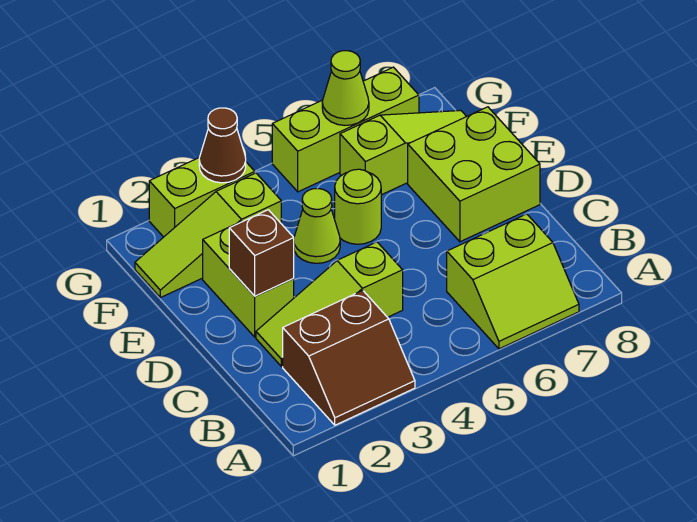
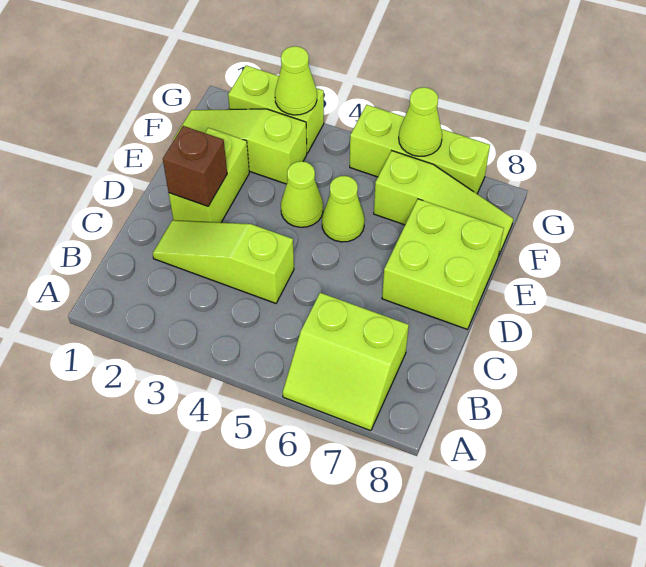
brown slope A2:B3 level 1 top B -> none
lime round brick E5 level 1 -> lime cone E5 level 1
brown cone G3 level 2 -> lime cone G3 level 2

